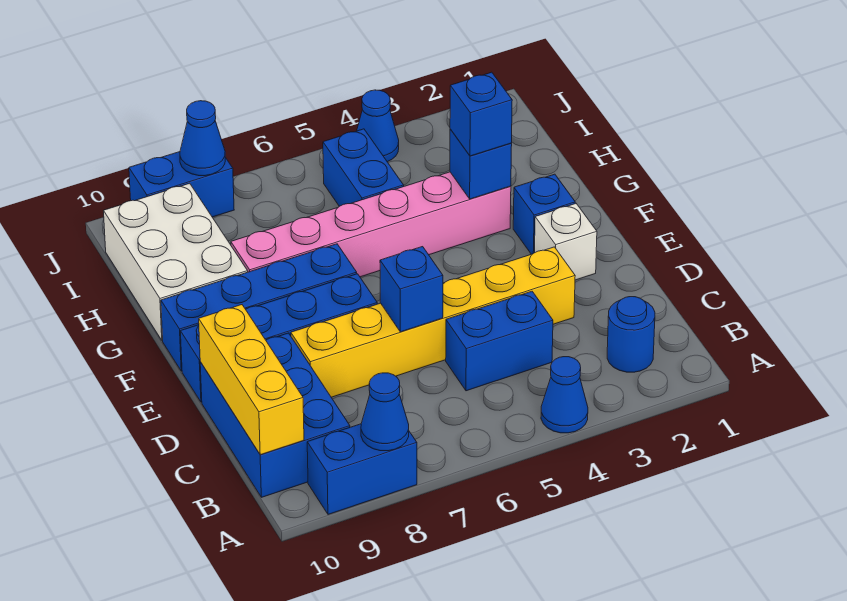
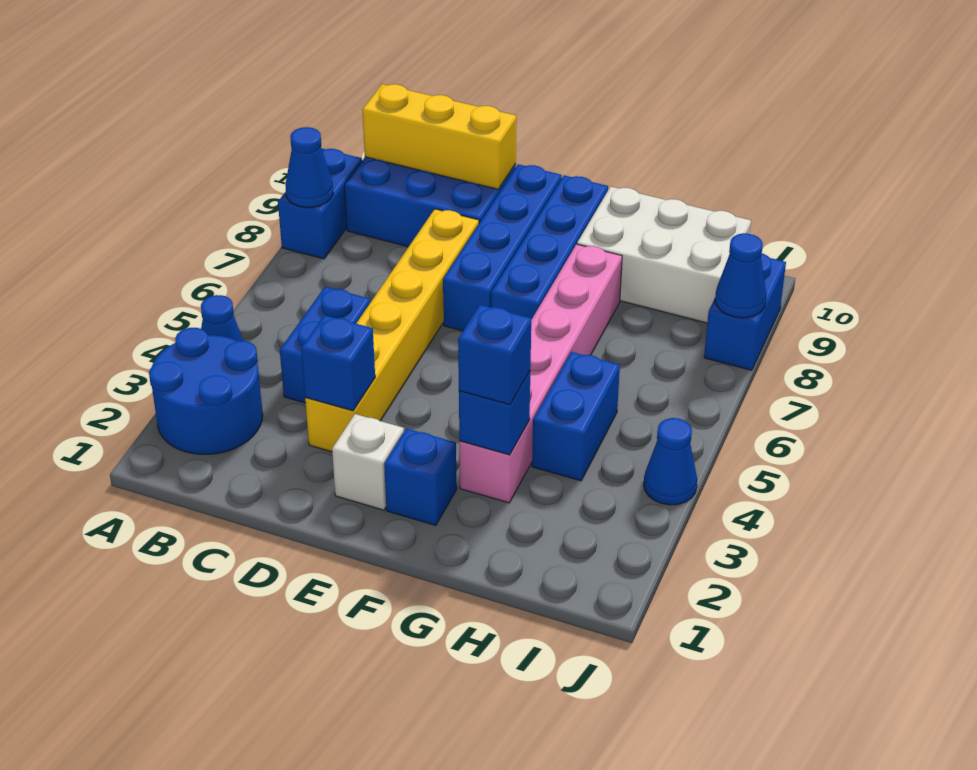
blue round brick B2 level 1 -> blue round brick A2:B3 level 1
blue brick D6 level 2 -> blue brick D3 level 2
blue brick H5:I5 level 1 -> blue brick H4:H5 level 1

